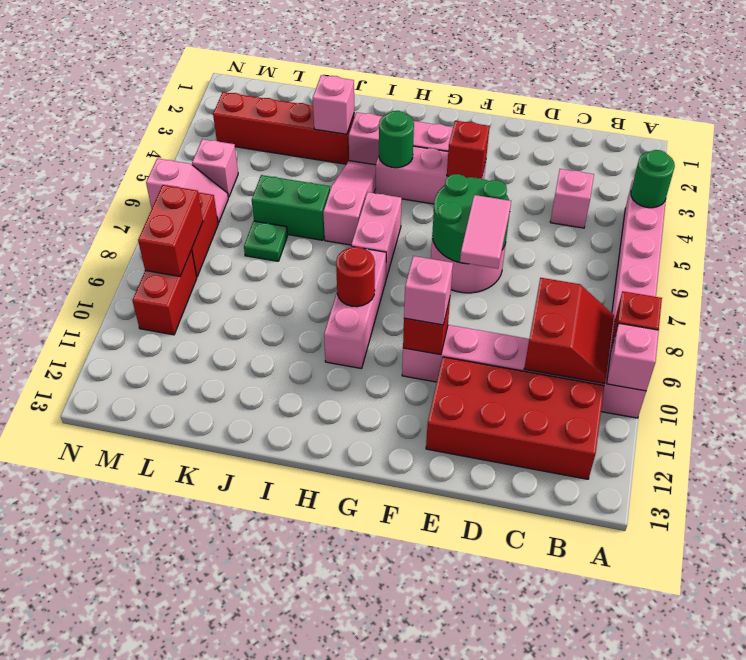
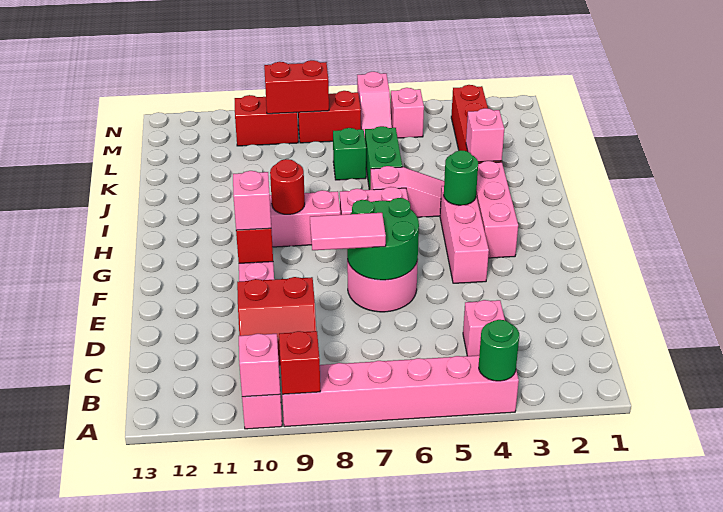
red brick B11:E12 level 1 -> none
red brick F4 level 2 -> none
green plate K7 level 1 -> green brick K7 level 1

